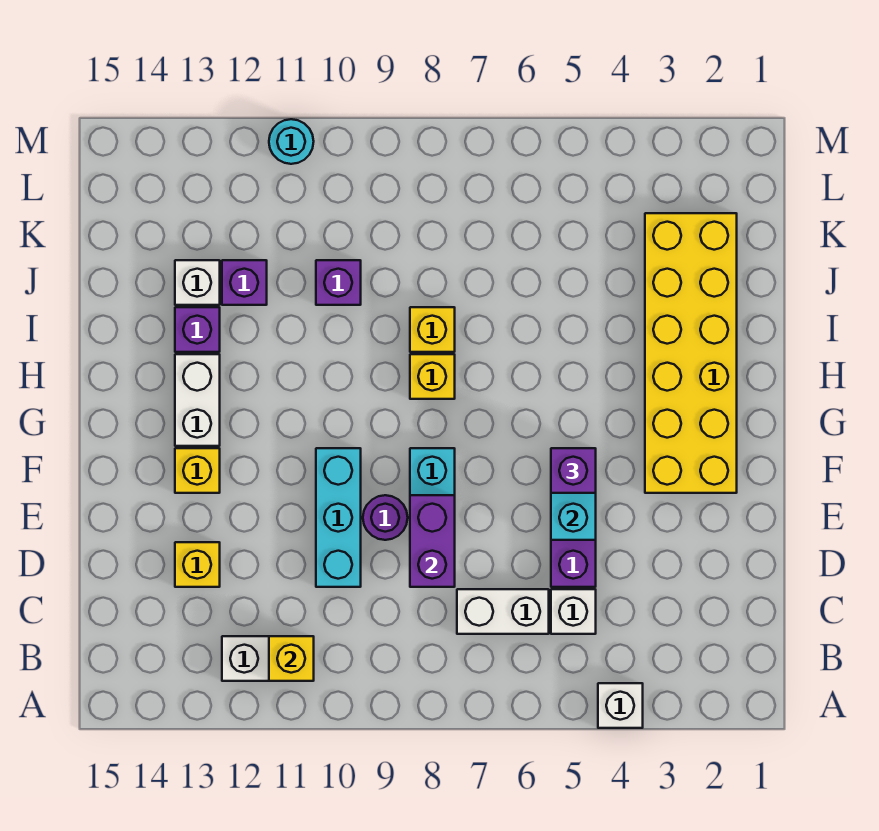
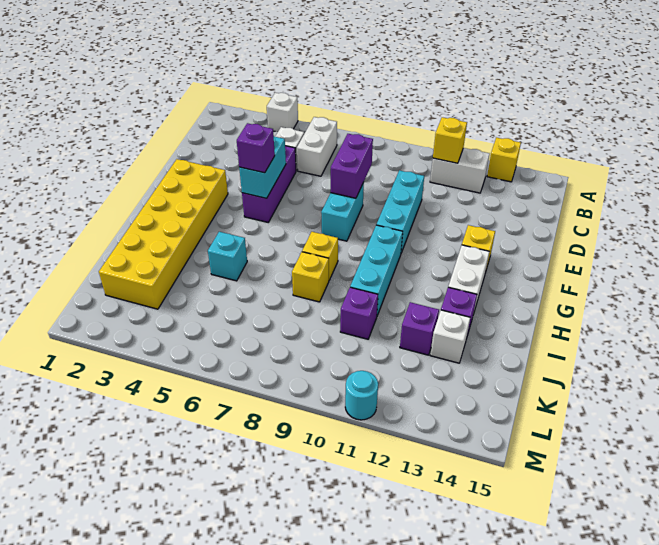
white brick C6:C7 level 1 -> white brick B6:C6 level 1
yellow brick D13 level 1 -> yellow brick A13 level 1
purple round brick E9 level 1 -> none
none -> cyan brick G10:I10 level 1
none -> cyan brick I5 level 1

